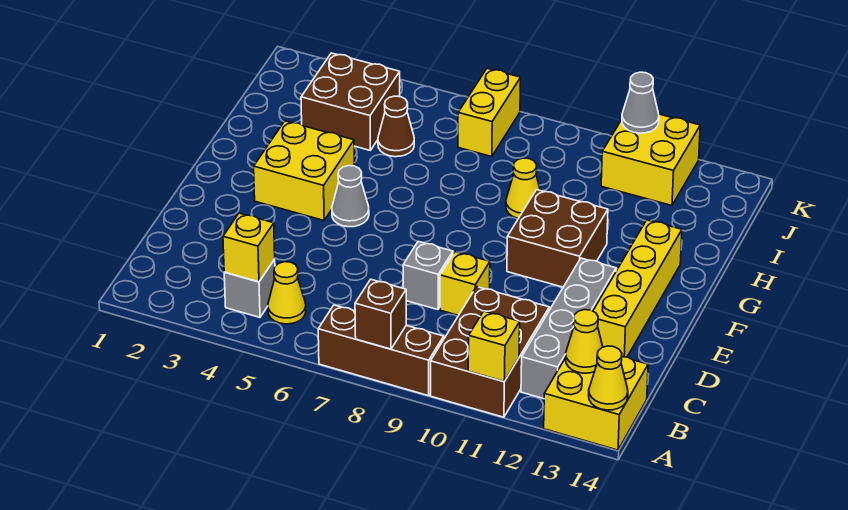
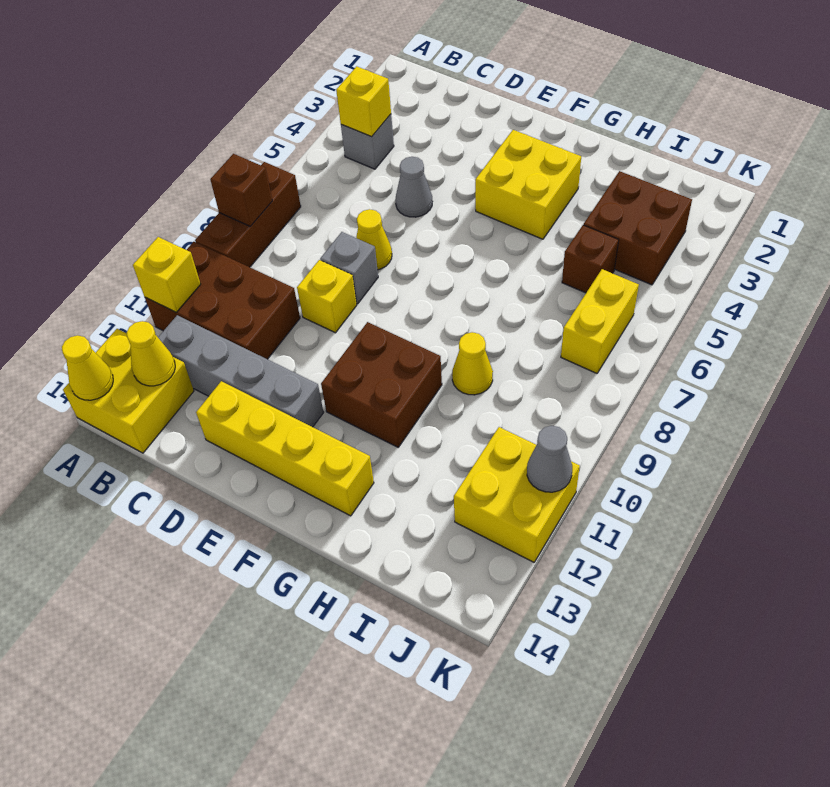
yellow cone B5 level 1 -> yellow cone D7 level 1
grey cone F5 level 1 -> grey cone D5 level 1
brown cone I5 level 1 -> brown brick I5 level 1
yellow brick J7:K7 level 1 -> yellow brick J6:J7 level 1

